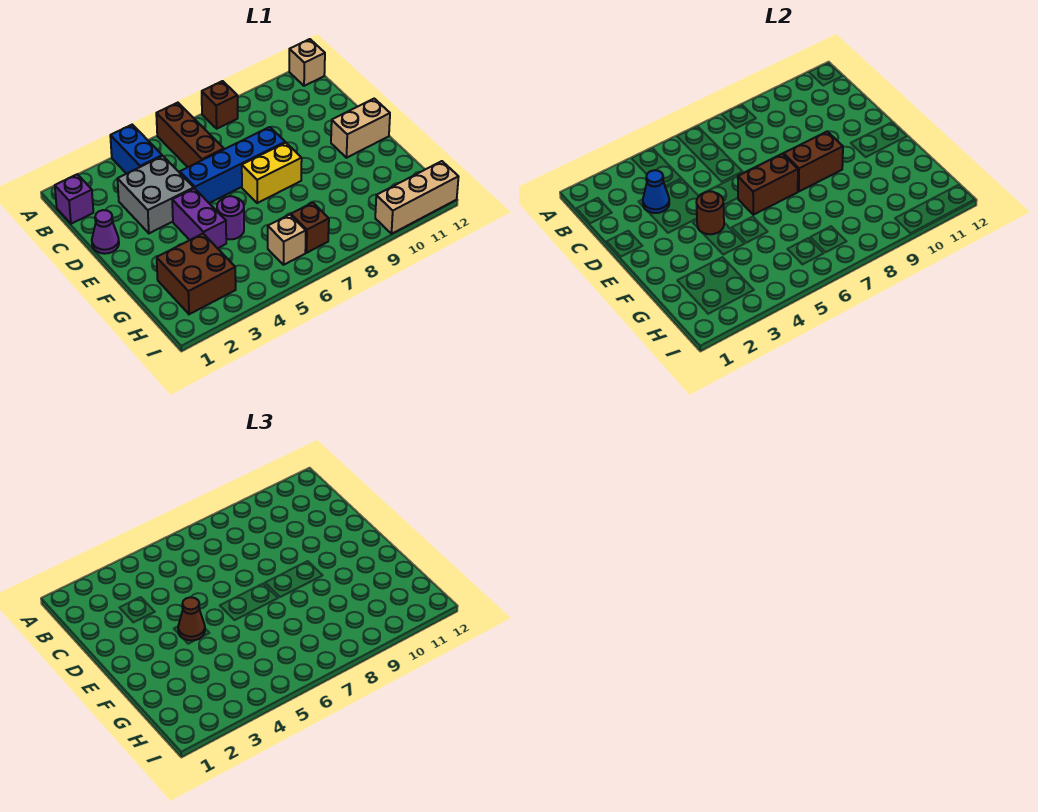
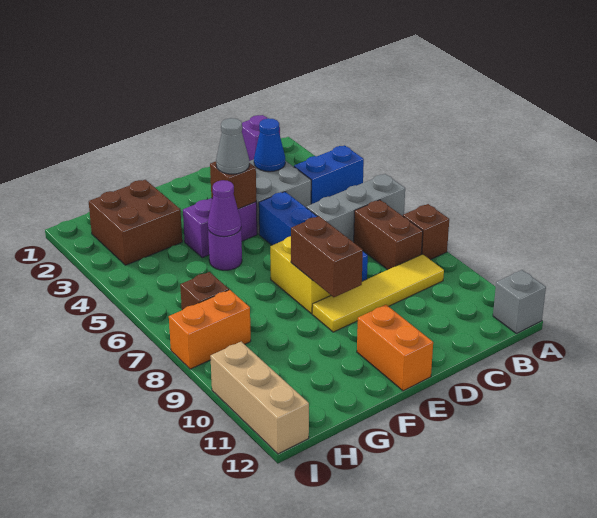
brown brick A6:C6 level 1 -> grey brick A6:C6 level 1
tan brick A12 level 1 -> grey brick A12 level 1
none -> yellow tile B9:E9 level 1
purple cone D1 level 1 -> purple cone F5 level 2
brown round brick E4 level 2 -> brown brick E4 level 2
brown cone E4 level 3 -> grey cone E4 level 3
brown brick E6:E7 level 2 -> brown brick B7:B8 level 1
tan brick E11:E12 level 1 -> orange brick E11:E12 level 1
tan brick H6 level 1 -> none
none -> orange brick H8:I8 level 1

